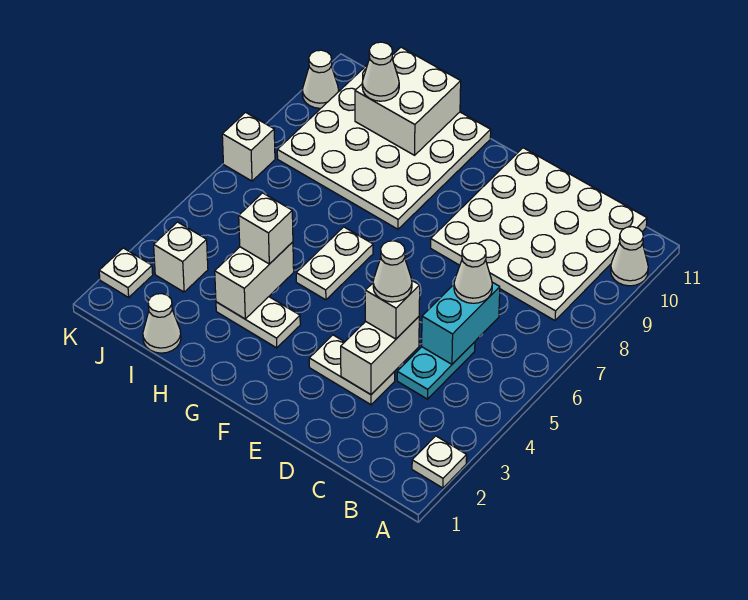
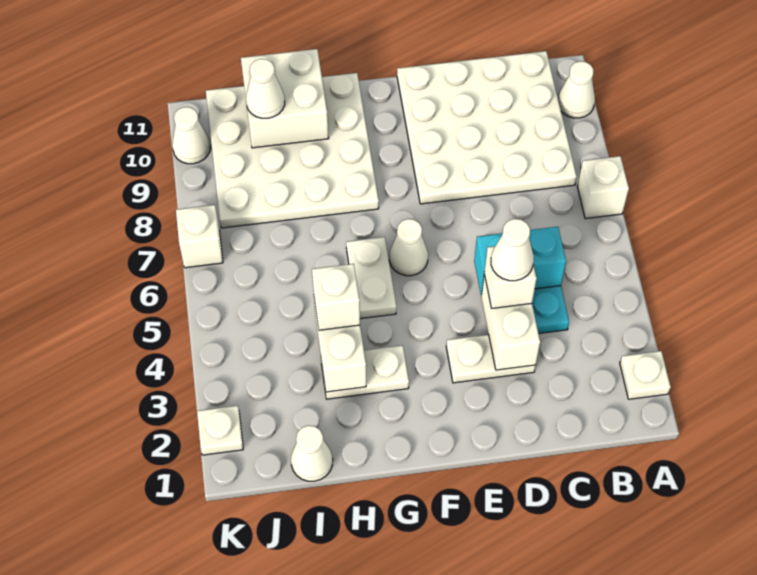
cyan brick C5:C6 level 2 -> cyan brick C5:D5 level 2
white cone C6 level 3 -> white cone F6 level 1
white brick J3 level 1 -> white brick A7 level 1

